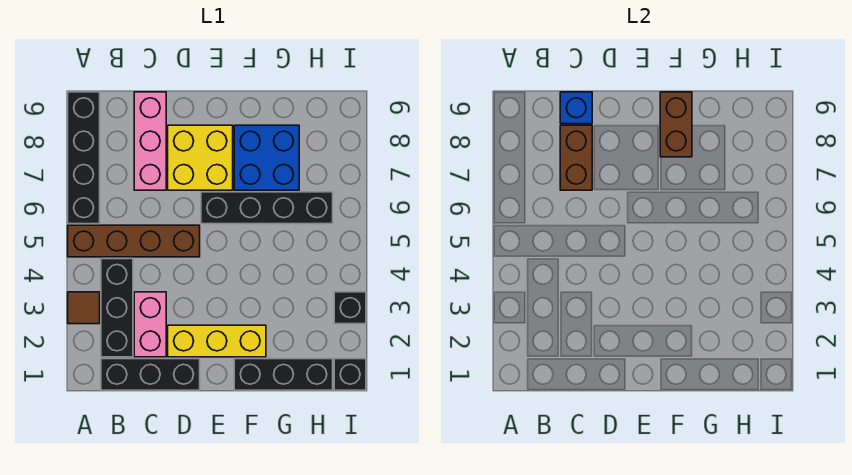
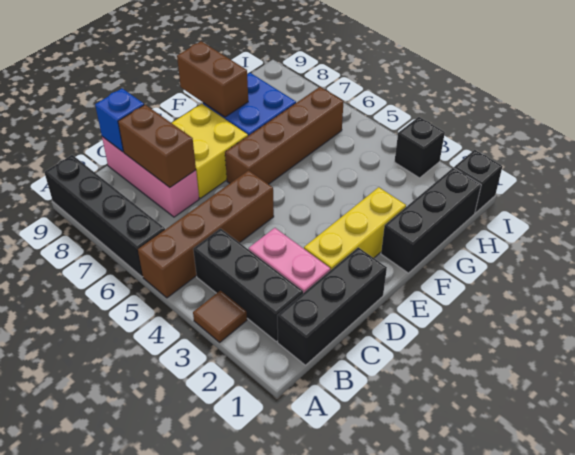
black brick E6:H6 level 1 -> brown brick E6:H6 level 1

